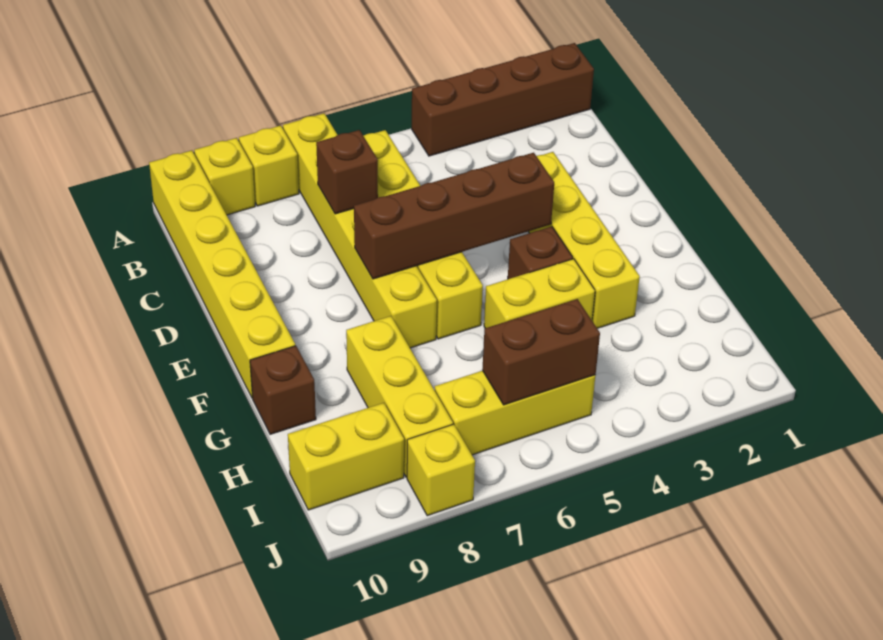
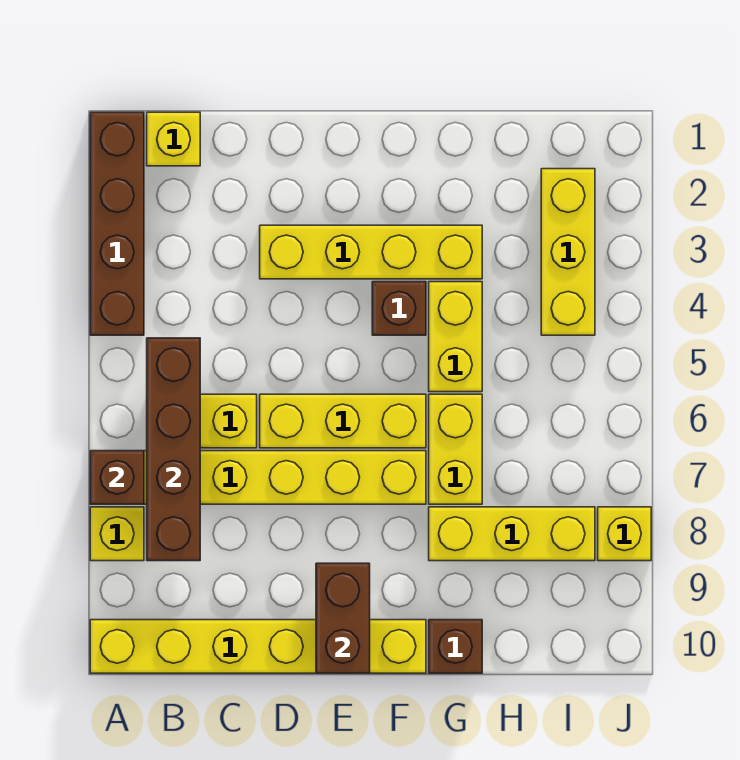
yellow brick A9 level 1 -> yellow brick B1 level 1
brown brick C7 level 2 -> brown brick A7 level 2
brown brick E4:E7 level 2 -> brown brick B5:B8 level 2
yellow brick I5:I7 level 1 -> yellow brick I2:I4 level 1
brown brick I5:I6 level 2 -> brown brick E9:E10 level 2
yellow brick I9:I10 level 1 -> yellow brick G6:G7 level 1

